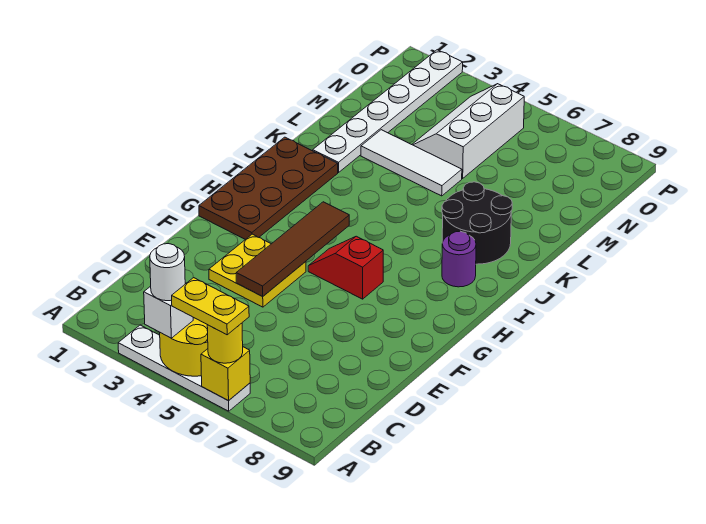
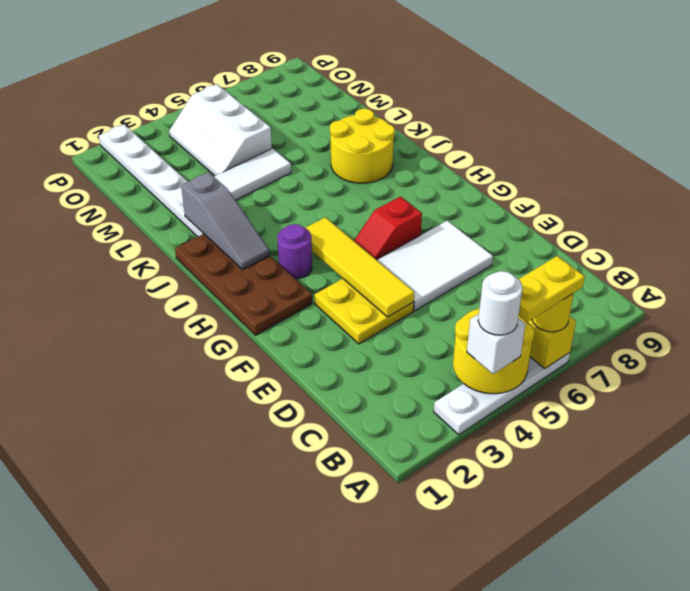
brown tile E4:H4 level 2 -> yellow tile E4:H4 level 2
none -> white tile E5:F7 level 1
none -> grey slope I2:K2 level 2 top K
purple round brick I8 level 1 -> purple round brick H3 level 1
black round brick J7:K8 level 1 -> yellow round brick J7:K8 level 1

